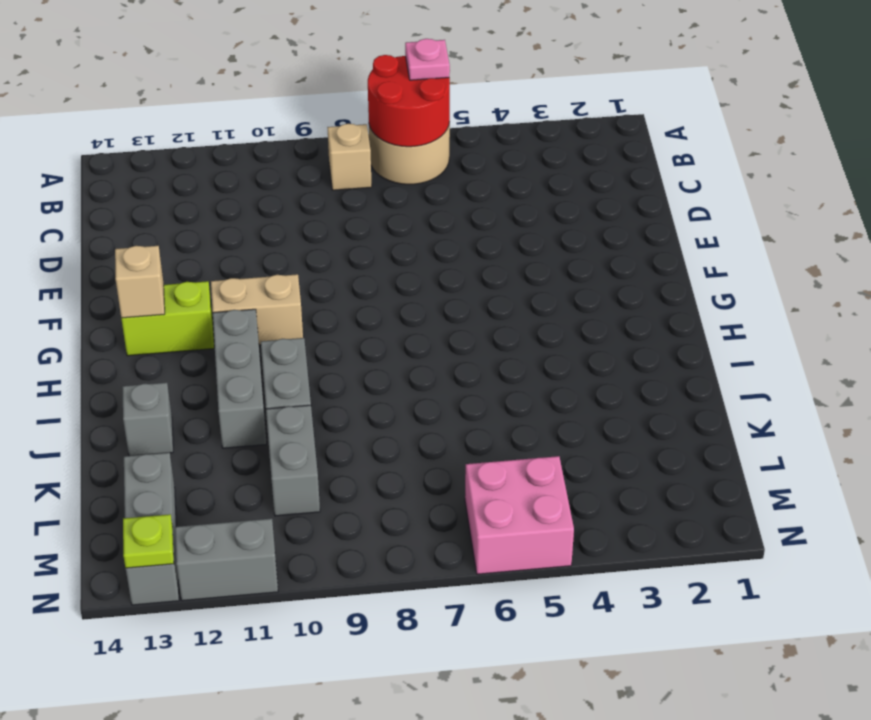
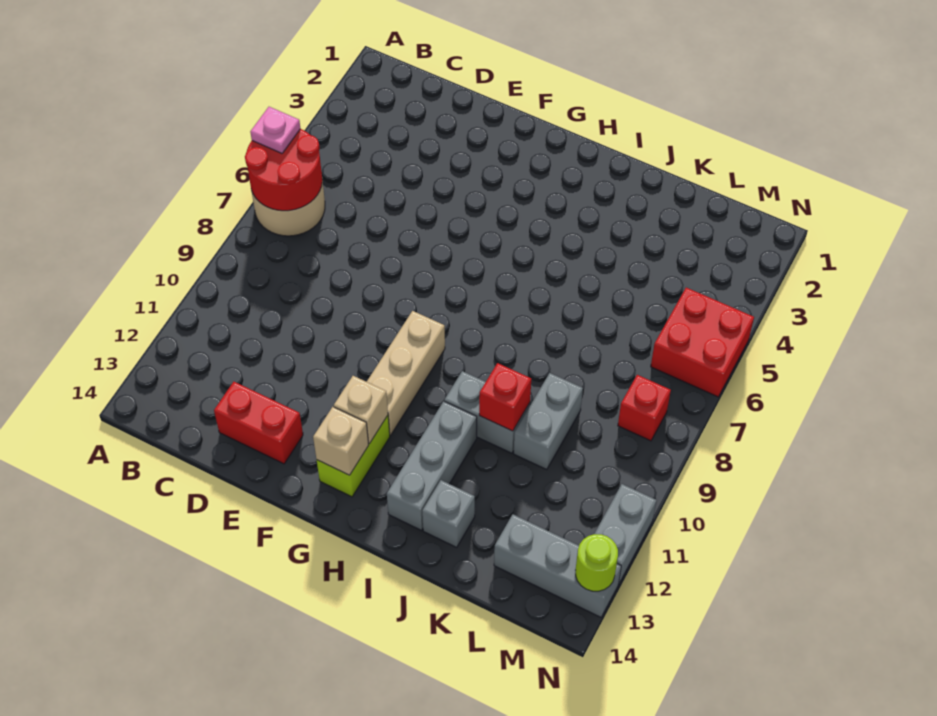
tan brick B8 level 1 -> tan brick G12 level 2
none -> red brick D13:E13 level 1
tan brick G10:G11 level 1 -> tan brick G9:G11 level 1
grey brick H11:J11 level 1 -> grey brick I11:I13 level 1
none -> red brick J10 level 2
grey brick K10:L10 level 1 -> grey brick K9:K10 level 1
pink brick M5:N6 level 1 -> red brick M5:N6 level 1
none -> red brick M8 level 1
lime plate N13 level 2 -> lime round brick N13 level 2

